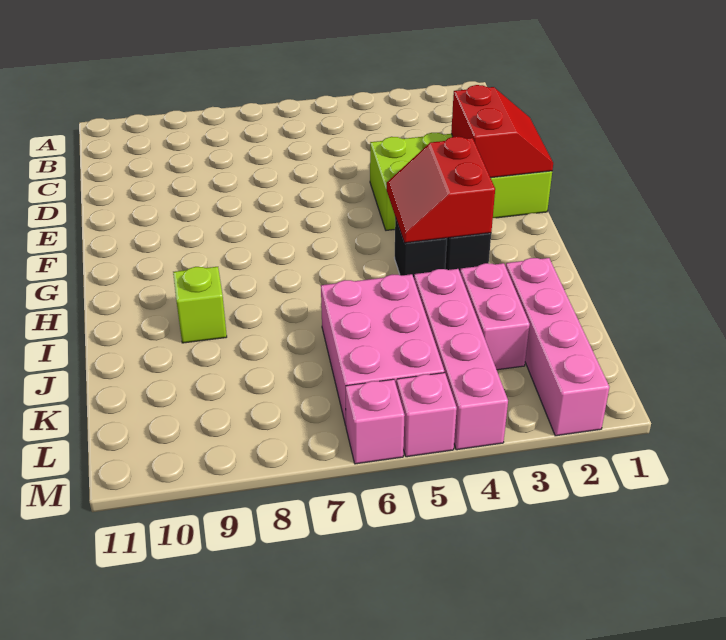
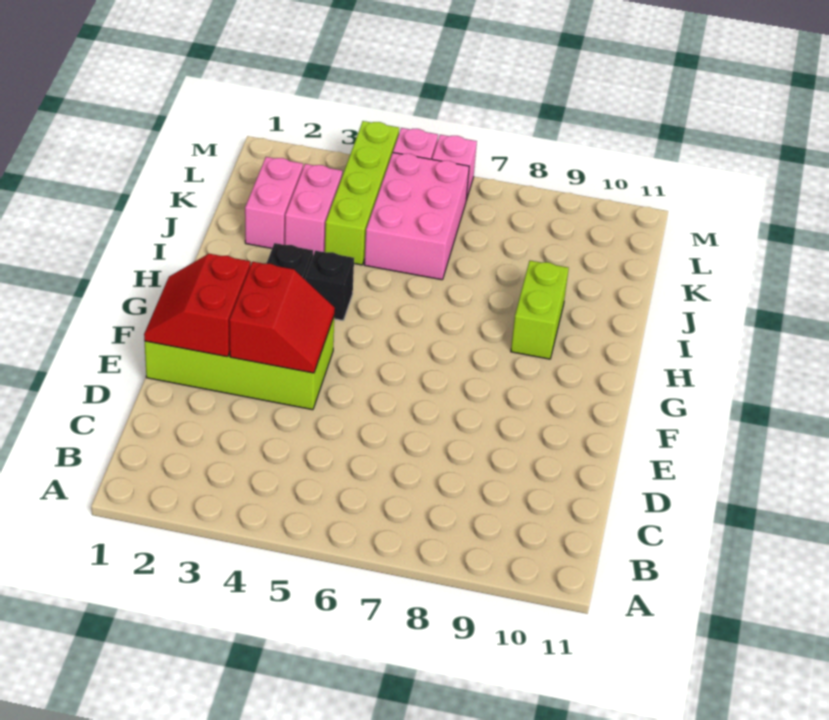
red slope G3:H4 level 2 top 3 -> red slope E3:F4 level 2 top 3
lime brick I9 level 1 -> lime brick H9:I9 level 1
pink brick J2:M2 level 1 -> pink brick J2:K2 level 1
pink brick J4:M4 level 1 -> lime brick J4:M4 level 1

